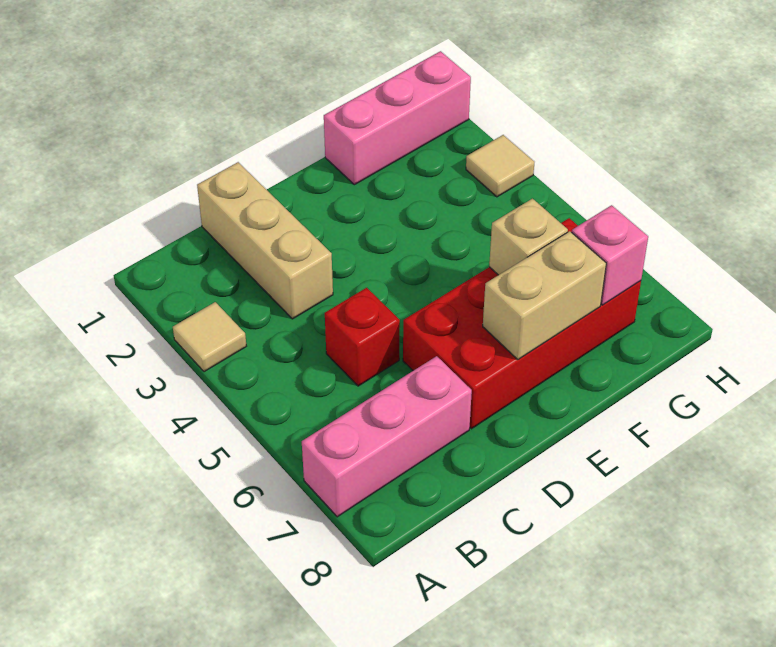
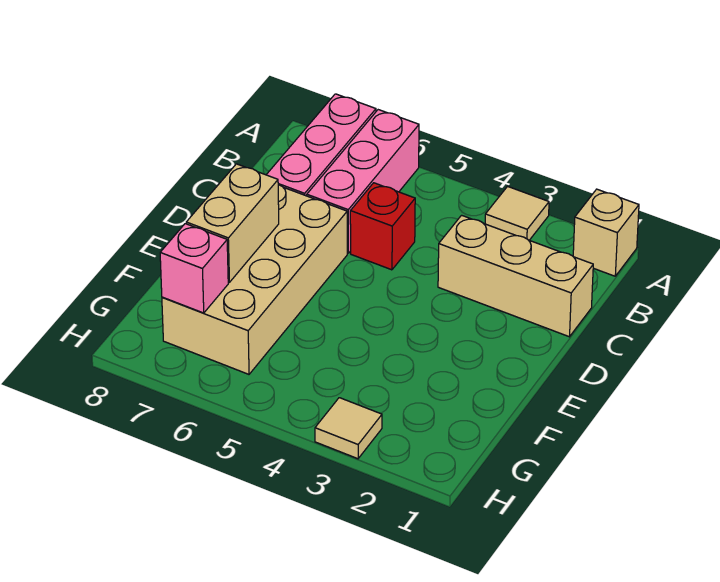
red brick D6:G7 level 1 -> tan brick D6:G7 level 1
pink brick F1:H1 level 1 -> pink brick A6:C6 level 1
tan brick F6 level 2 -> tan brick A1 level 1

